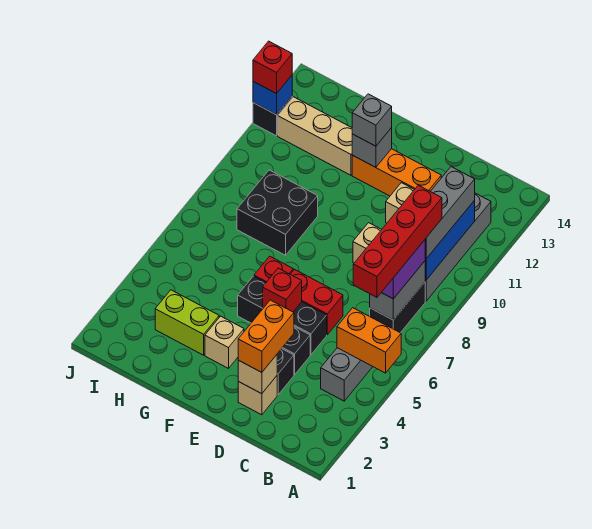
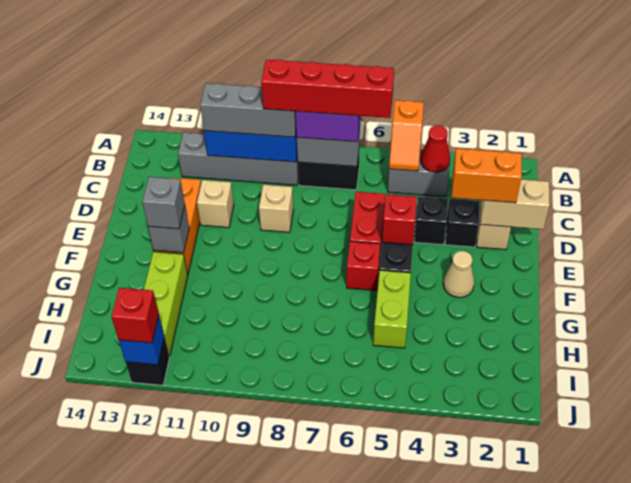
orange brick A5:B5 level 2 -> orange slope A5:B5 level 2 top A
none -> red cone B4 level 2
tan brick D2 level 2 -> tan brick D1:D2 level 2
tan brick F3 level 1 -> tan cone F3 level 1
lime brick G3:H3 level 1 -> lime brick G5:H5 level 1
black brick G8:H9 level 1 -> none
tan brick G12:I12 level 1 -> lime brick G12:I12 level 1

